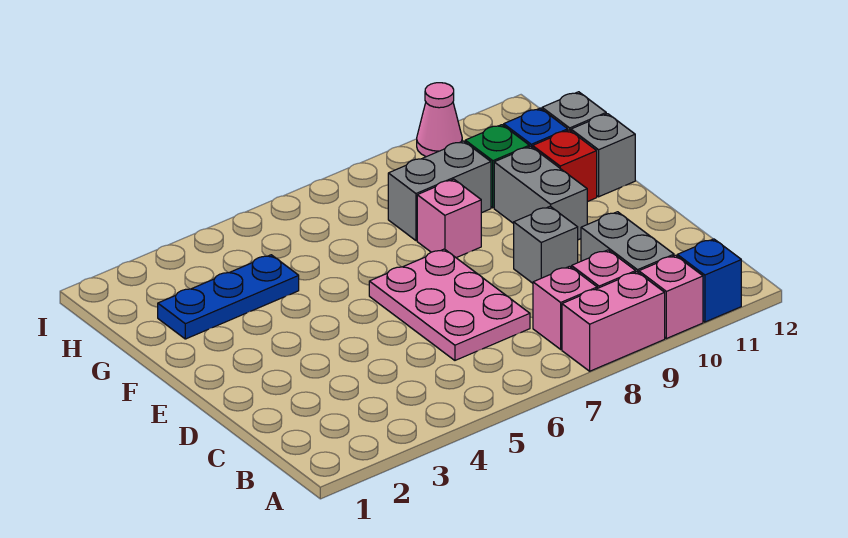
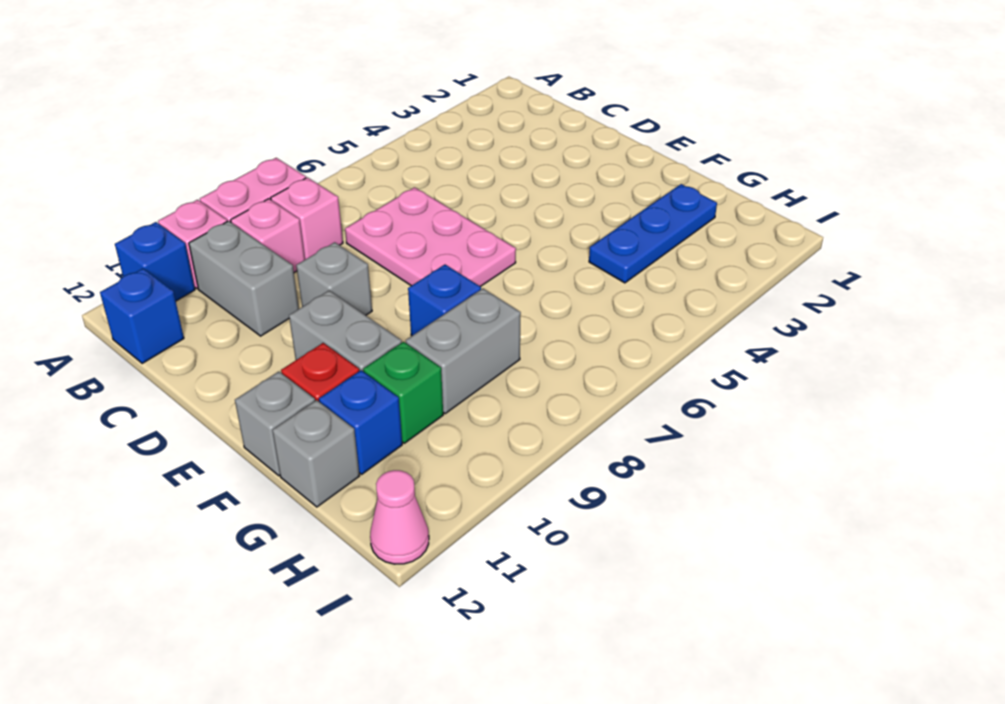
none -> blue brick B12 level 1
pink brick F8 level 1 -> blue brick F8 level 1
pink cone I10 level 1 -> pink cone I12 level 1

